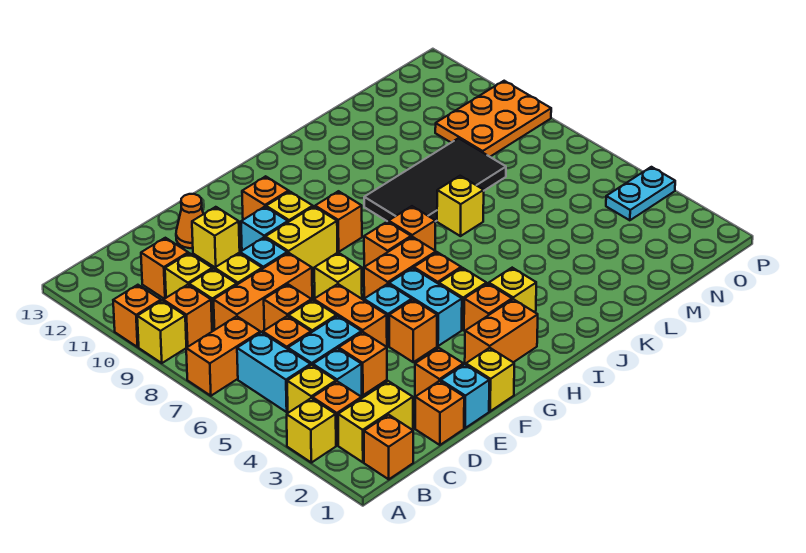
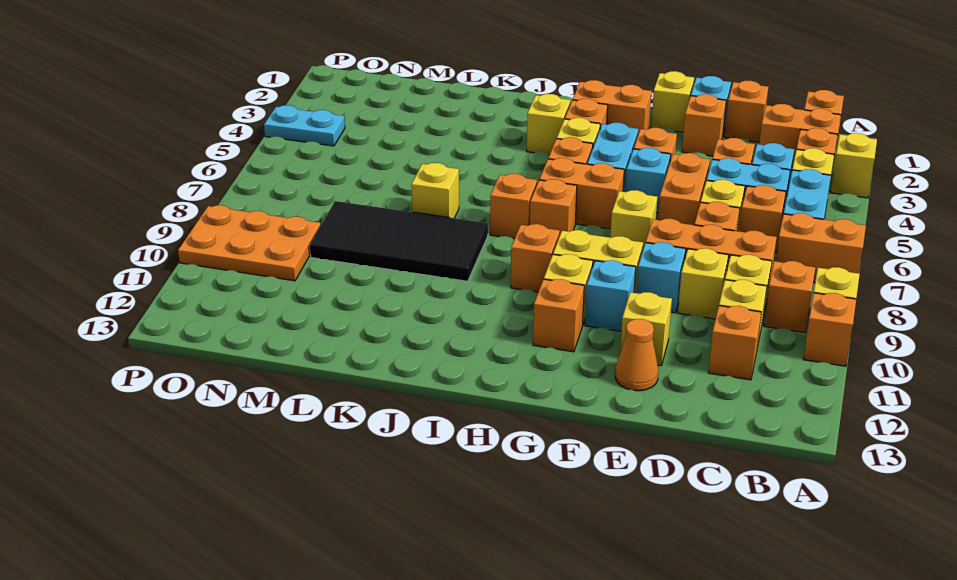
yellow brick B2:C2 level 1 -> orange brick B2:C2 level 1

